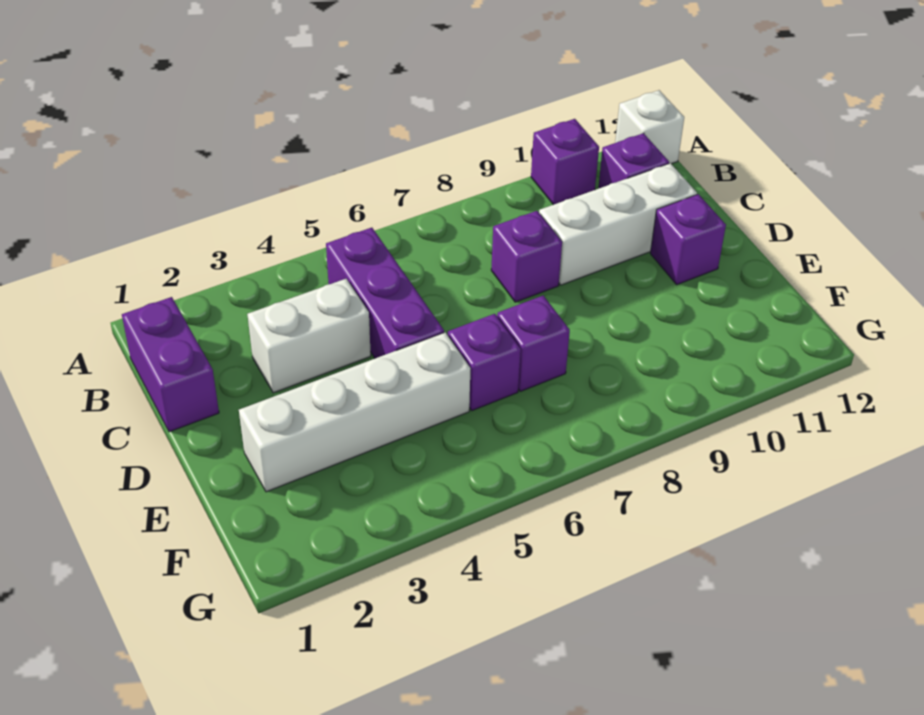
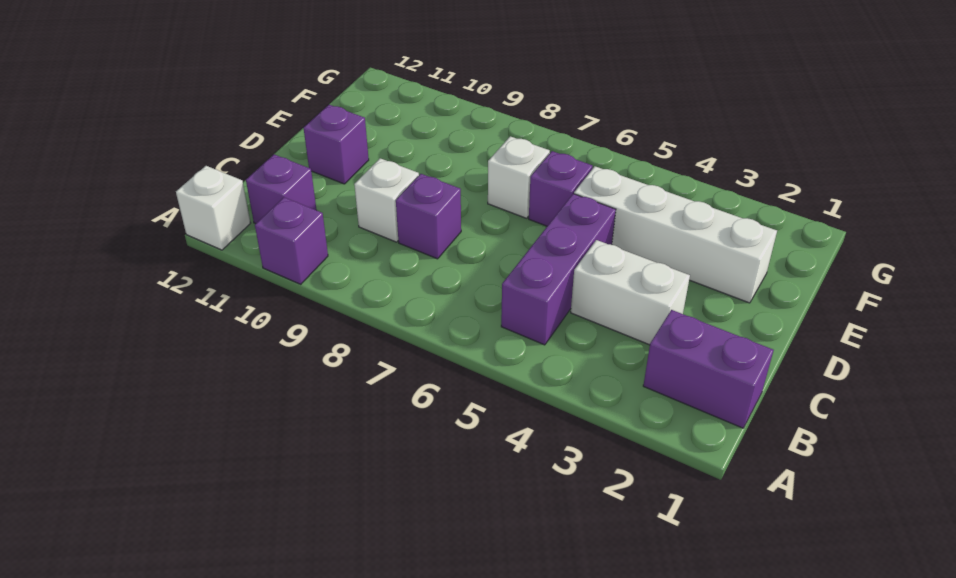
purple brick B1:C1 level 1 -> purple brick B1:B2 level 1
white brick C9:C11 level 1 -> white brick C9 level 1
purple brick E7 level 1 -> white brick E7 level 1

